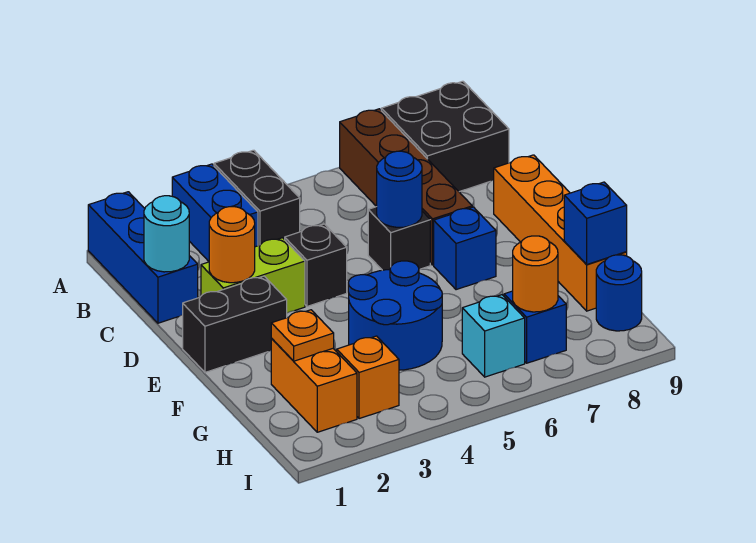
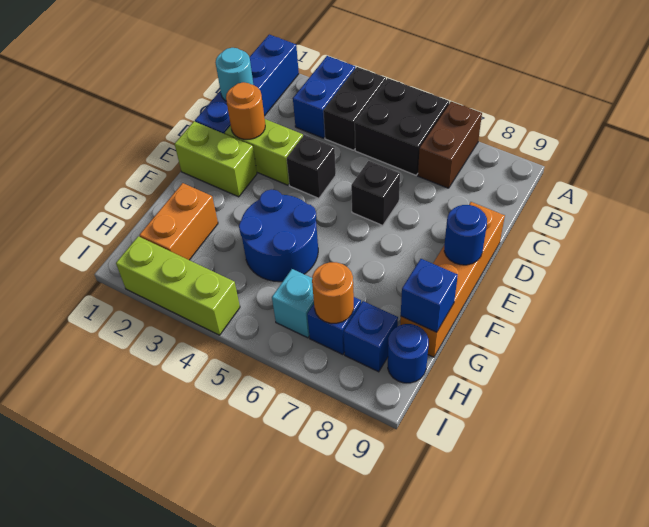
blue brick A1:C1 level 1 -> blue brick A1:D1 level 1
brown brick A7:D7 level 1 -> brown brick A7:B7 level 1
black brick A8:B9 level 1 -> black brick A5:B6 level 1
blue round brick D6 level 2 -> blue round brick E9 level 2
black brick E1:E2 level 1 -> lime brick E1:E2 level 1
blue brick E7 level 1 -> blue brick H8 level 1
orange plate G2 level 2 -> none
orange brick H3 level 1 -> none
none -> lime brick I2:I4 level 1

